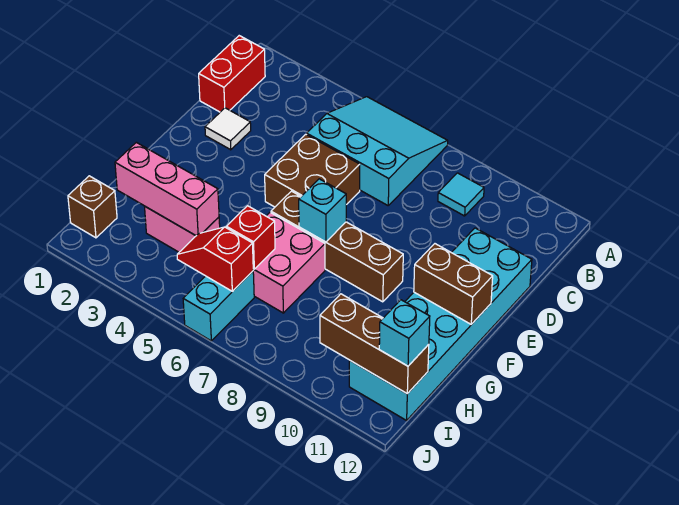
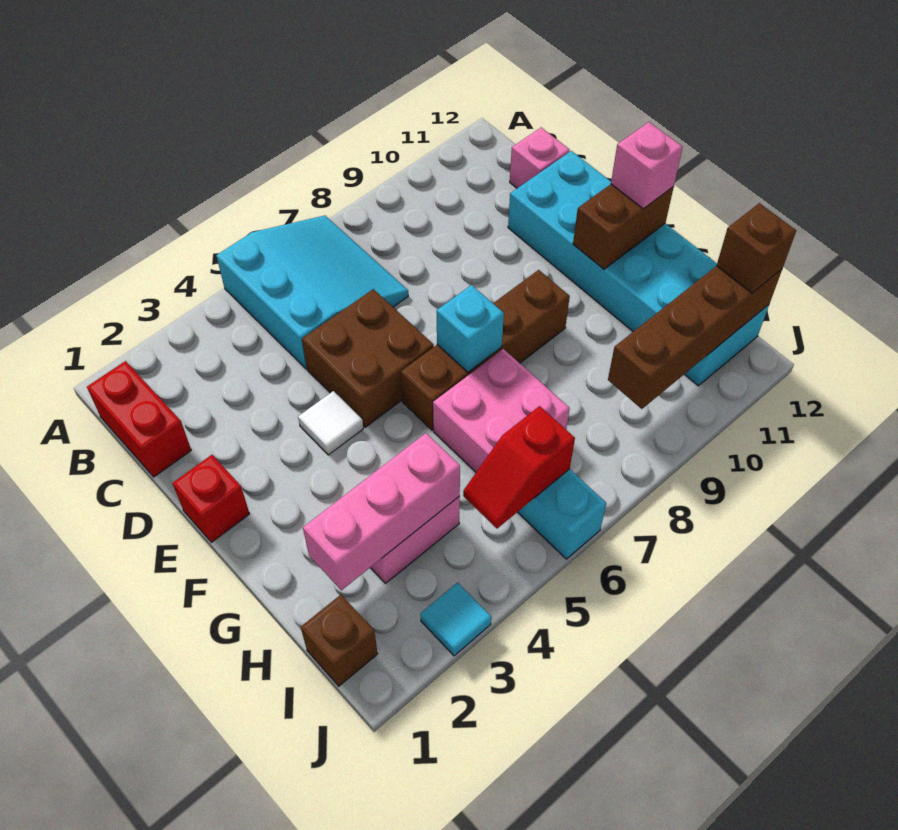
cyan slope A5:C7 level 1 top C -> cyan slope A5:C7 level 1 top 5
cyan tile B9 level 1 -> cyan tile J3 level 1
none -> pink brick C12 level 1
white tile D2 level 1 -> white tile E4 level 1
none -> pink brick F12 level 3
red brick H6 level 2 -> red brick E1 level 1
brown brick I10:I12 level 2 -> brown brick I9:I12 level 2
cyan brick I12 level 3 -> brown brick I12 level 3

